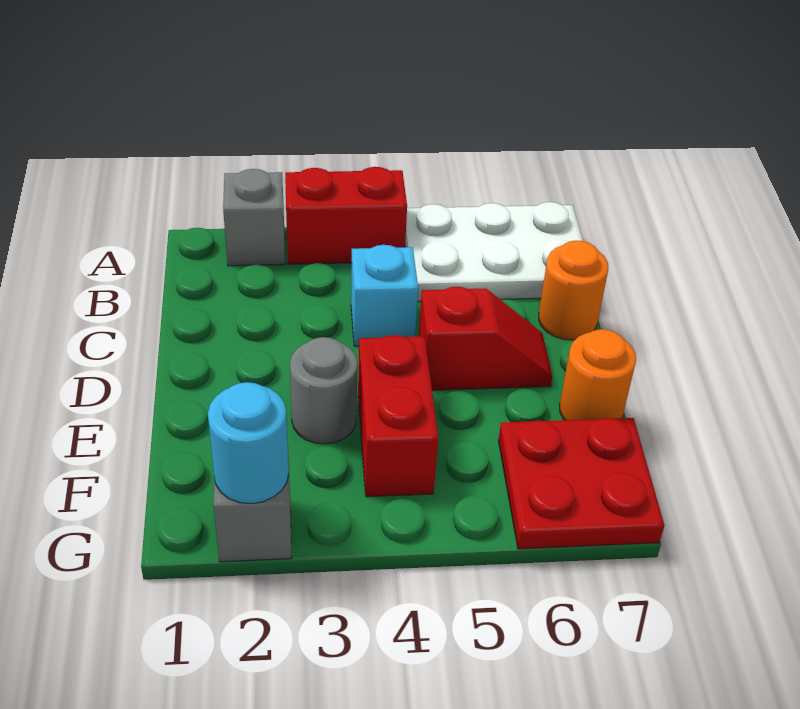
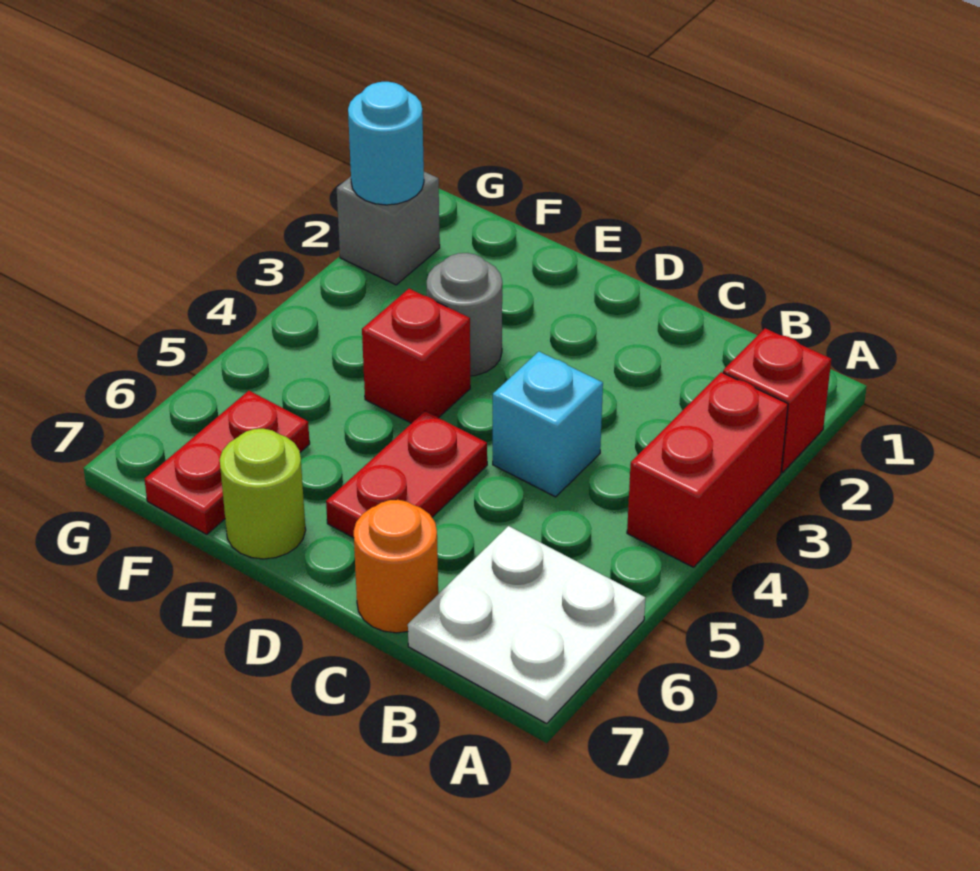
grey brick A2 level 1 -> red brick A2 level 1
white plate A5:B7 level 1 -> white plate A6:B7 level 1
red slope D5:D6 level 1 top 5 -> red plate D5:D6 level 1
red brick E4:F4 level 1 -> red brick E4 level 1
orange round brick E7 level 1 -> lime round brick E7 level 1
red plate F6:G7 level 1 -> red plate F6:F7 level 1

